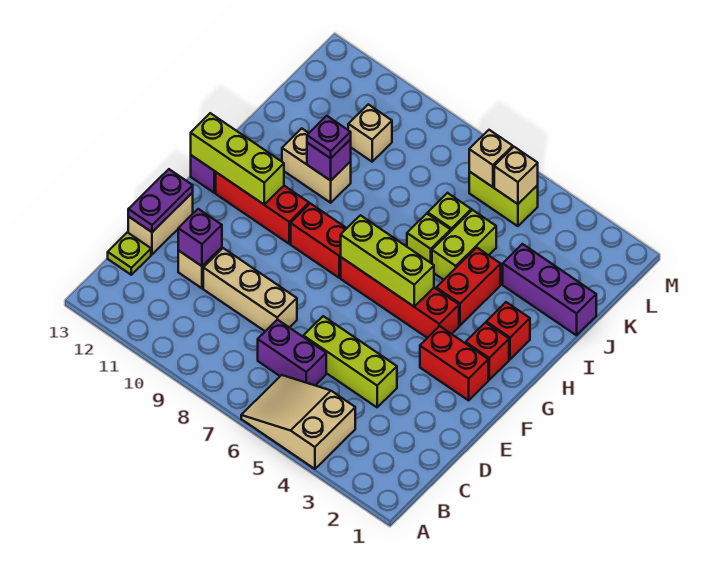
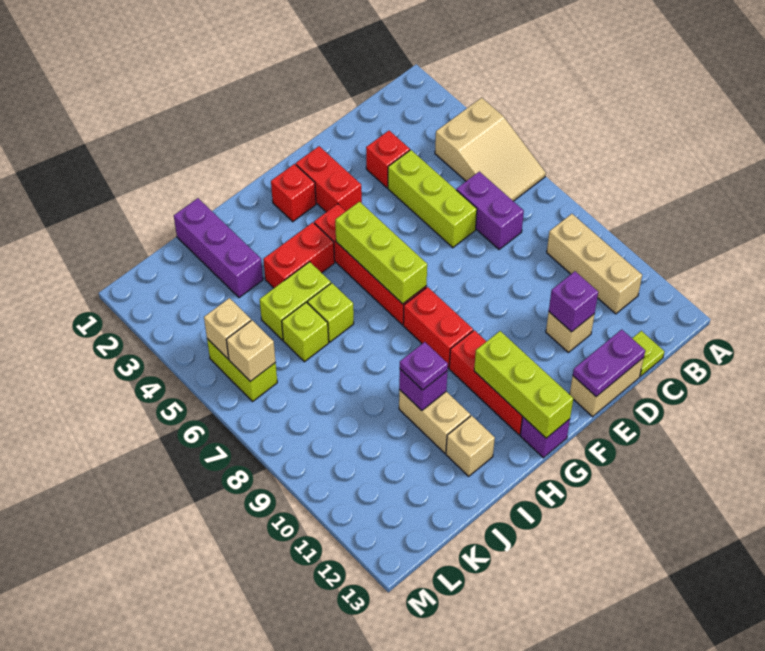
tan brick D8:D10 level 1 -> tan brick B9:B11 level 1
red brick H2 level 1 -> red brick D3 level 1
tan brick K10 level 1 -> tan brick I12 level 1

